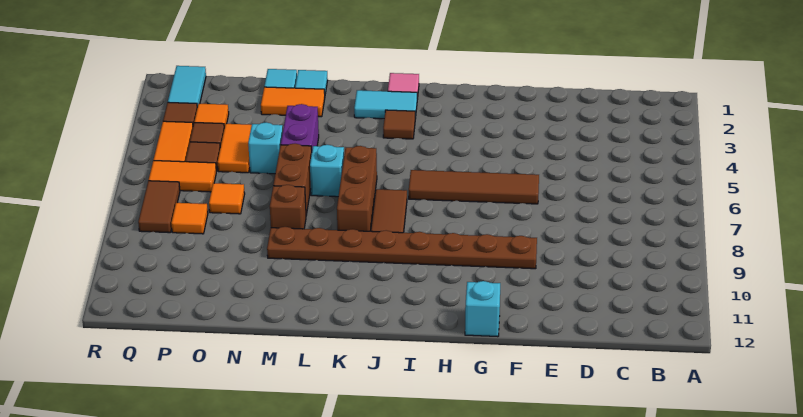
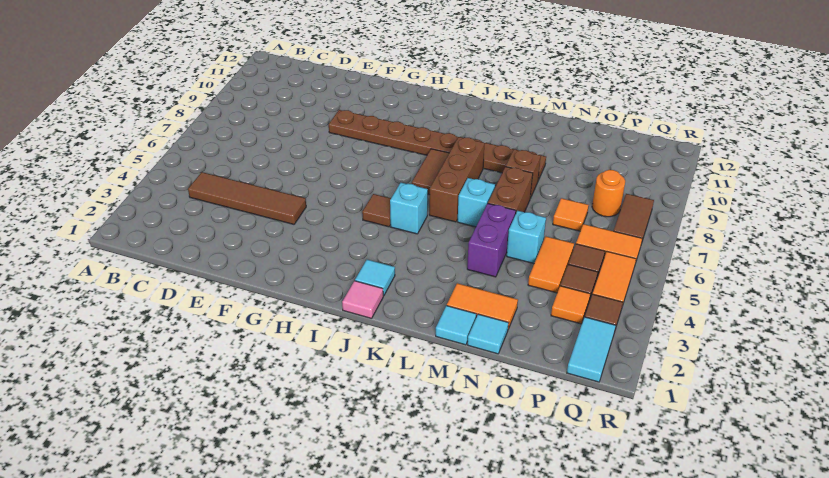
brown tile F6:I6 level 1 -> brown tile C4:F4 level 1
cyan brick G12 level 1 -> cyan brick J5 level 1
cyan tile J2:K2 level 1 -> cyan tile J2 level 1
brown tile J3 level 1 -> brown tile I5 level 1
orange tile P8 level 1 -> orange round brick P8 level 1

